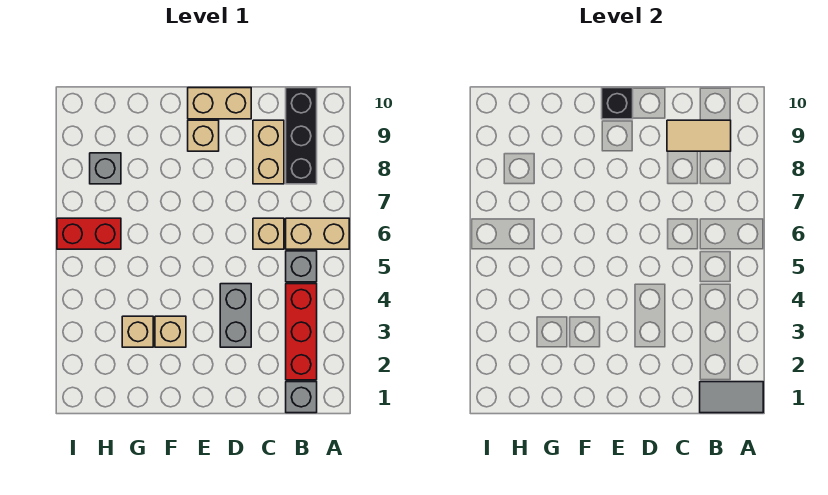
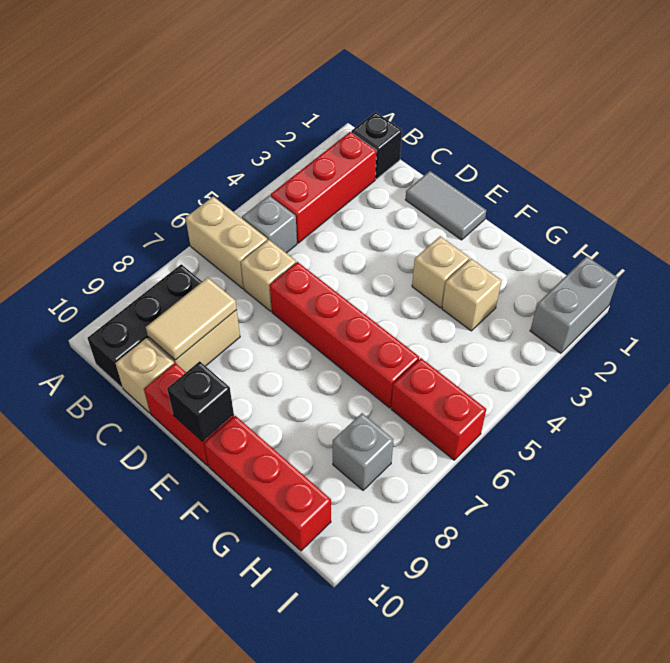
grey tile A1:B1 level 2 -> grey tile D1:E1 level 1
grey brick B1 level 1 -> black brick B1 level 1
tan tile B9:C9 level 2 -> tan tile C8:C9 level 2
grey brick D3:D4 level 1 -> grey brick I1:I2 level 1
none -> red brick D6:G6 level 1
tan brick D10:E10 level 1 -> red brick D10:E10 level 1
tan brick E9 level 1 -> tan brick C10 level 1
none -> red brick F10:H10 level 1

